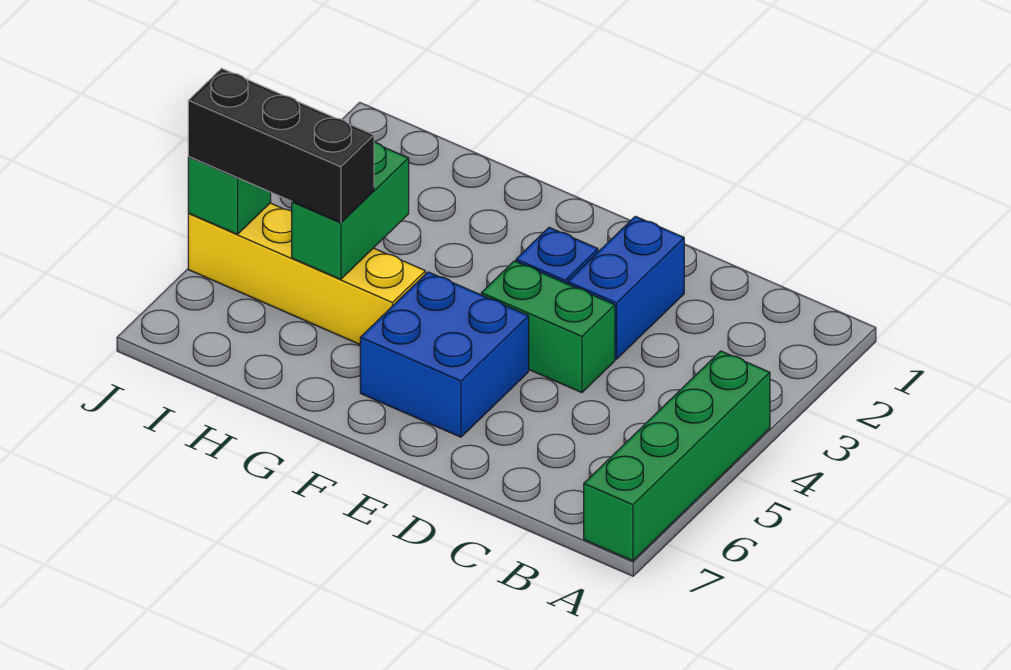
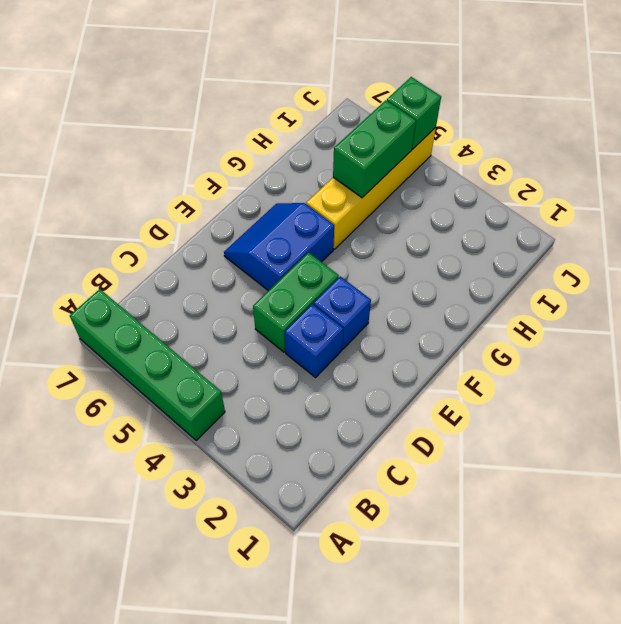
blue brick D2:D3 level 1 -> blue brick D3 level 1
blue brick E5:F6 level 1 -> blue slope E5:F6 level 1 top 5
green brick H4:H5 level 2 -> green brick H5:I5 level 2
black brick H5:J5 level 3 -> none

